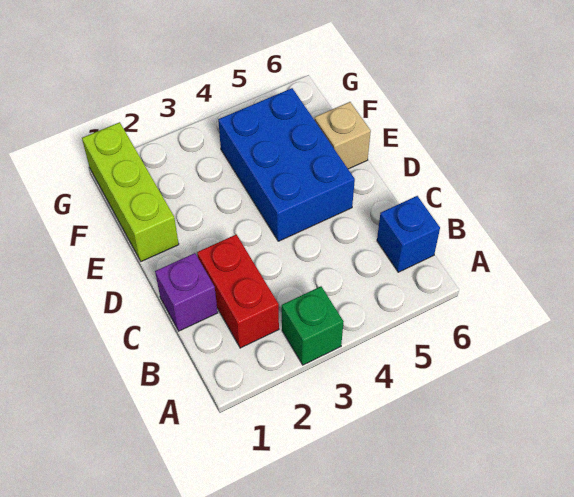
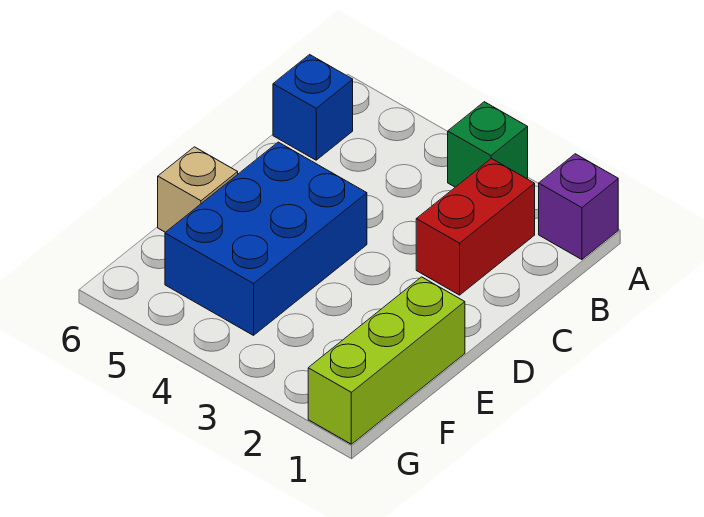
purple brick C1 level 1 -> purple brick A1 level 1

